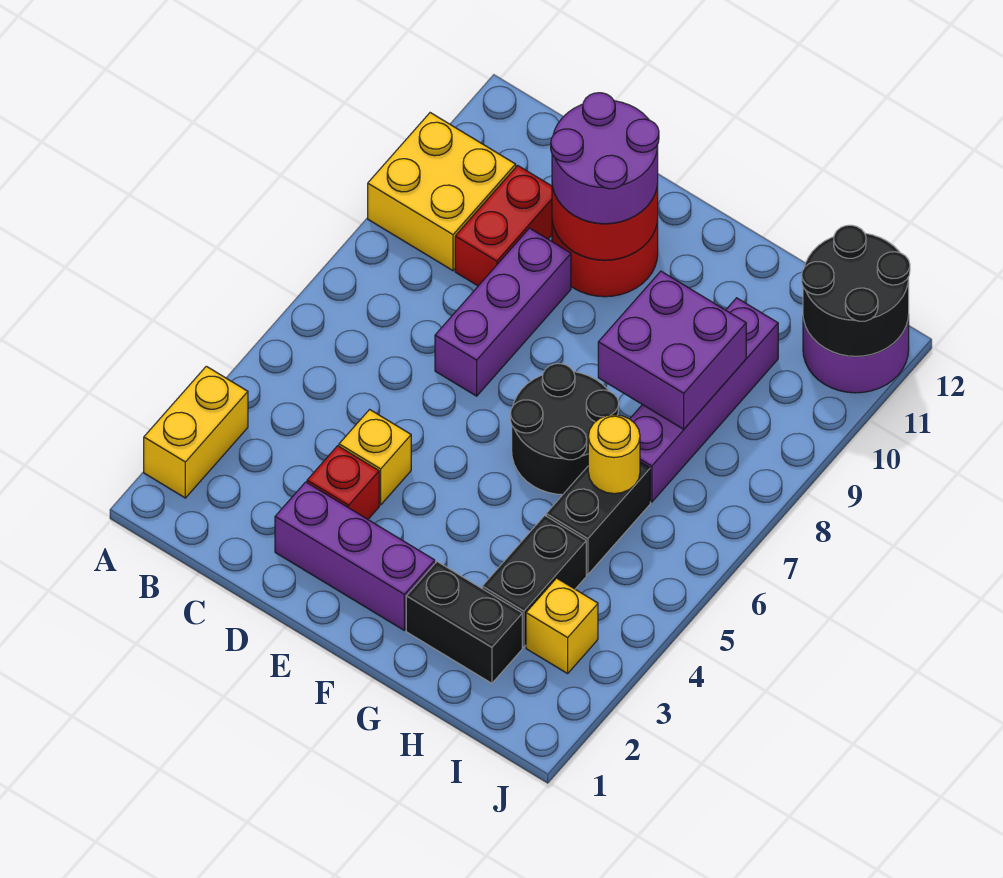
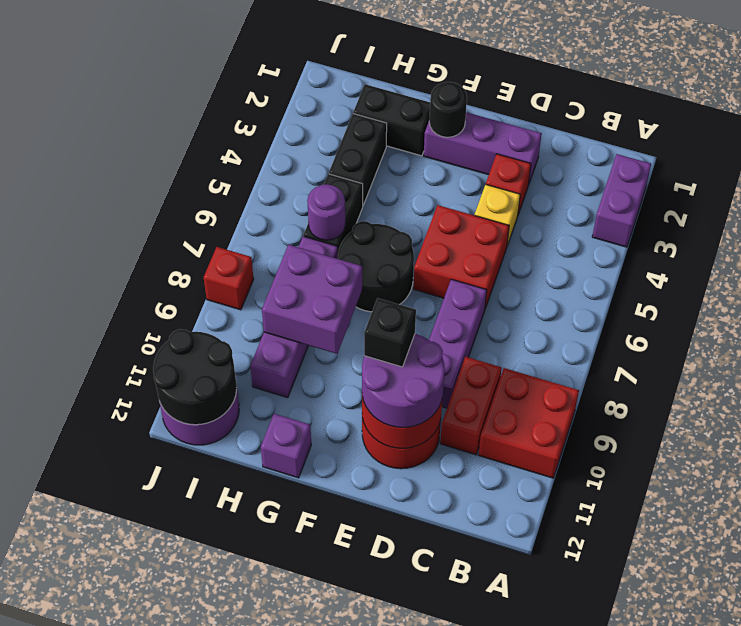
yellow brick A2:A3 level 1 -> purple brick A2:A3 level 1
yellow brick A9:B10 level 1 -> red brick A9:B10 level 1
none -> red brick D5:E6 level 1
none -> black brick E10 level 4
none -> black round brick F2 level 2
none -> purple brick G12 level 1
yellow round brick H6 level 2 -> purple round brick H6 level 2
yellow brick I3 level 1 -> none
none -> red brick J8 level 1

